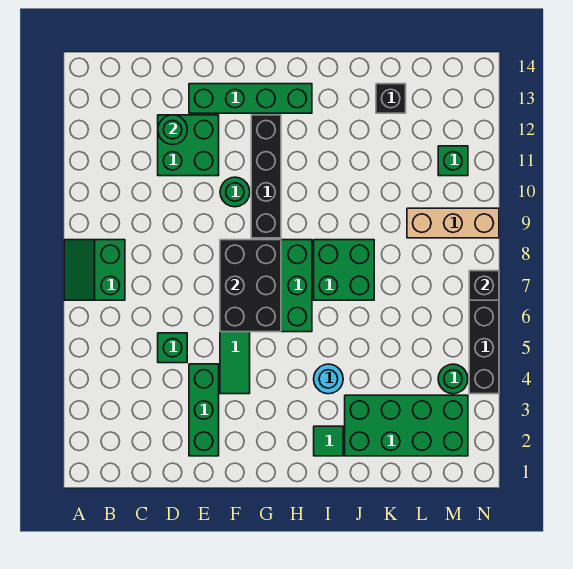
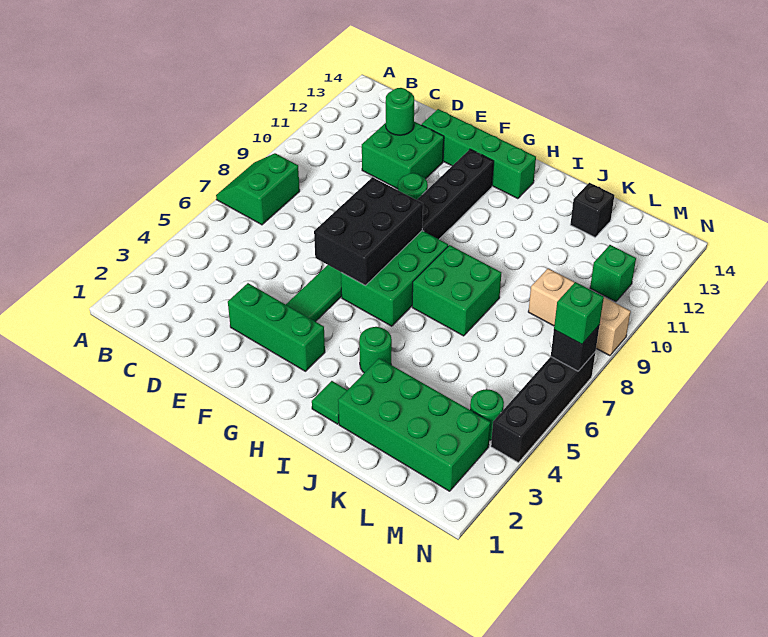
green brick D5 level 1 -> green brick N7 level 3
green brick E2:E4 level 1 -> green brick E3:G3 level 1
cyan round brick I4 level 1 -> green round brick I4 level 1

